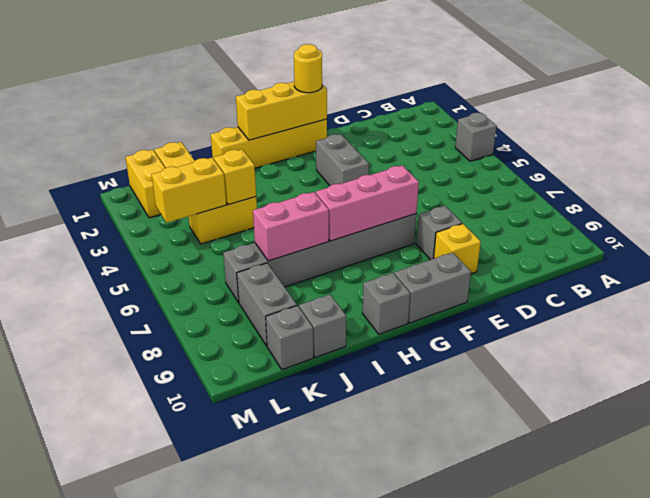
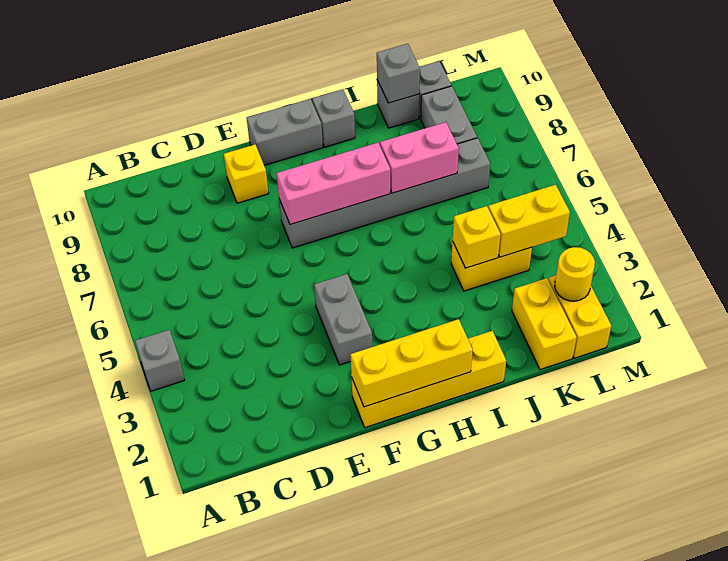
grey brick E8 level 1 -> grey brick J10 level 2
yellow round brick F1 level 3 -> yellow round brick L2 level 2

